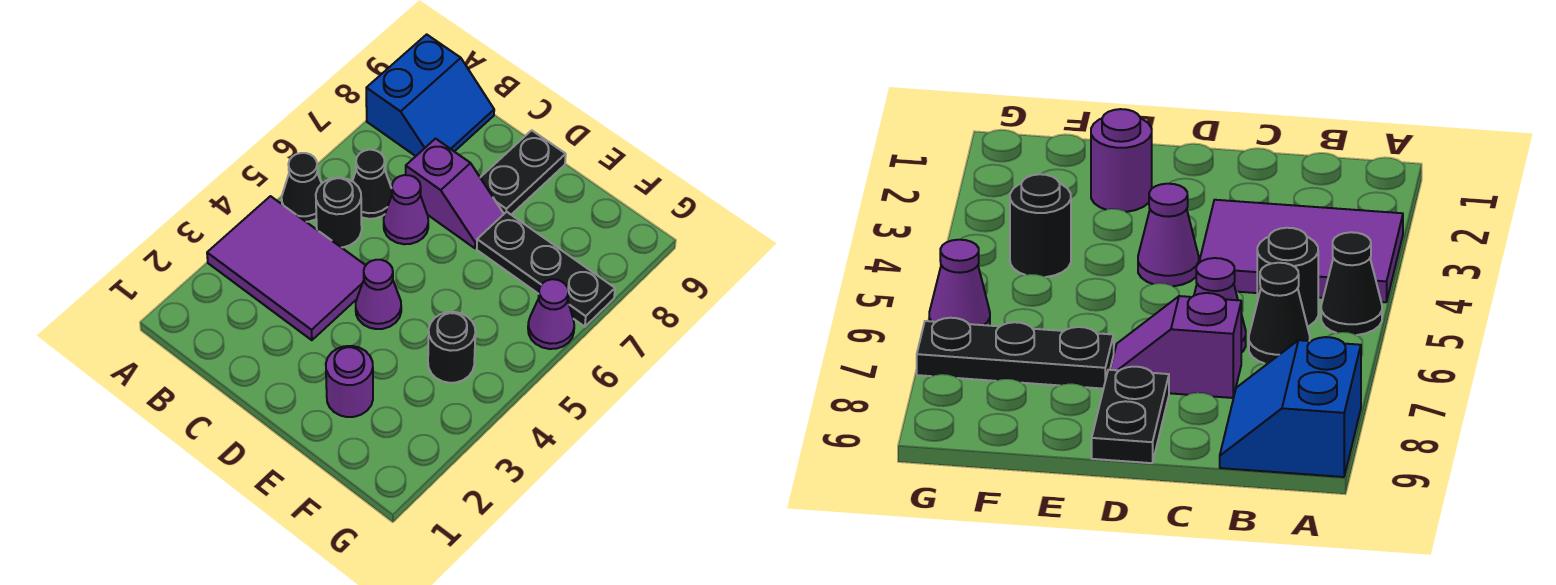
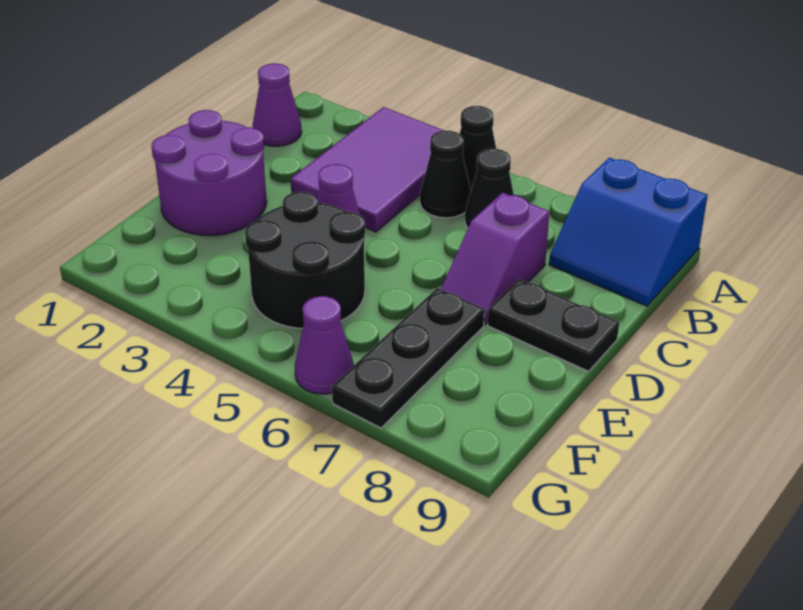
black round brick B5 level 1 -> black cone B5 level 1
purple cone C6 level 1 -> purple cone B1 level 1
purple round brick E2 level 1 -> purple round brick D1:E2 level 1
black round brick F4 level 1 -> black round brick E4:F5 level 1

